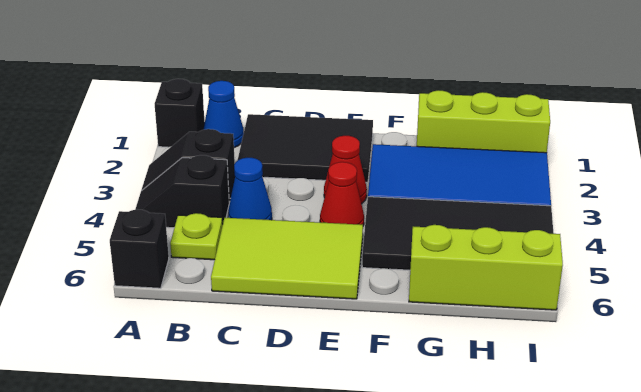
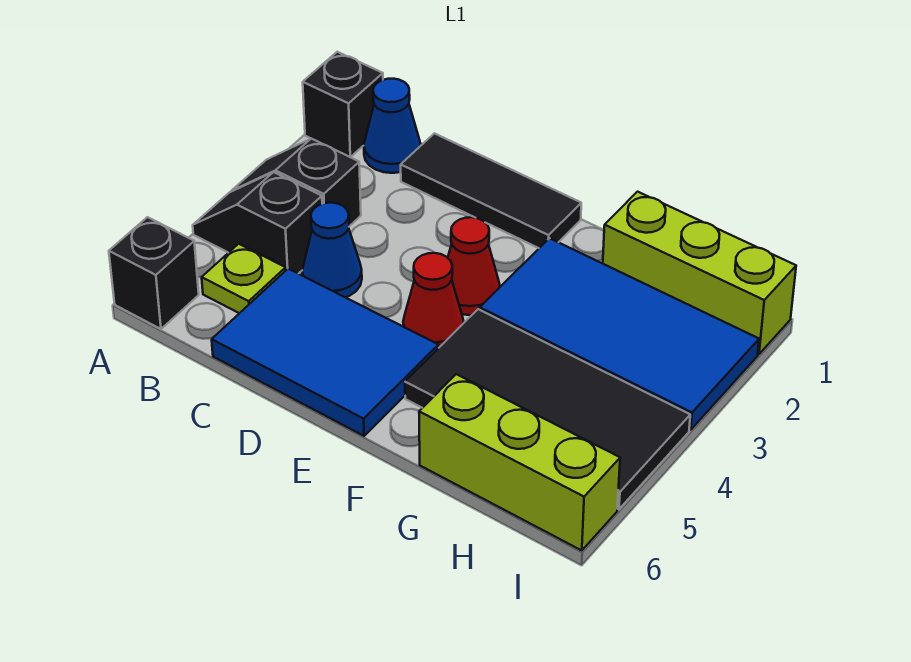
black tile C1:E2 level 1 -> black tile C1:E1 level 1
lime tile C5:E6 level 1 -> blue tile C5:E6 level 1

